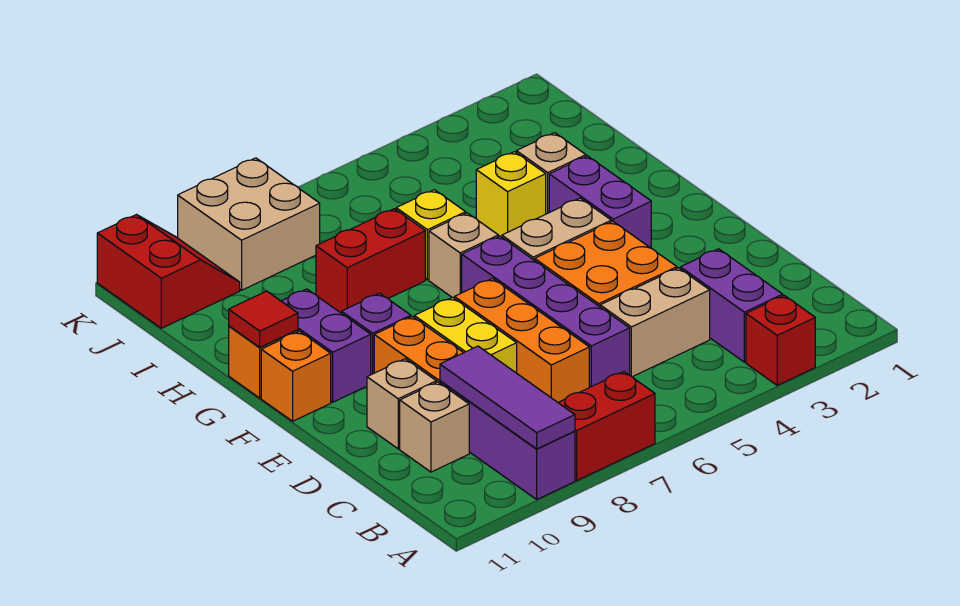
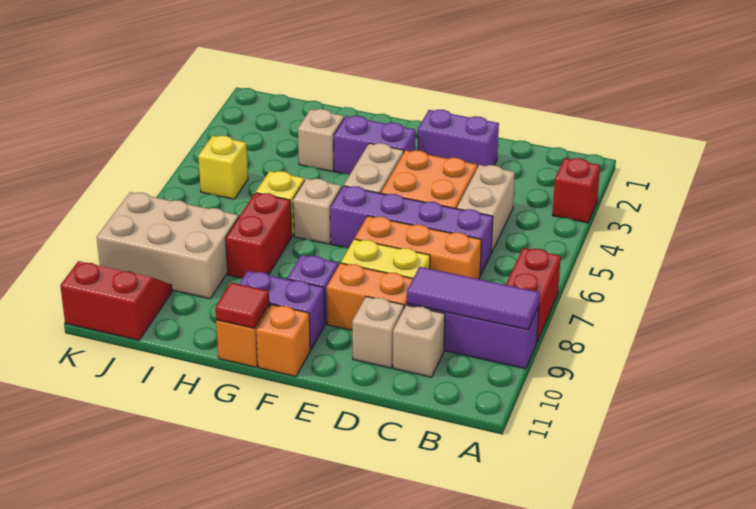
purple brick B3:C3 level 1 -> purple brick D2:E2 level 1
yellow brick H4 level 1 -> yellow brick J5 level 1
tan brick J8:K9 level 1 -> tan brick I8:K9 level 1

